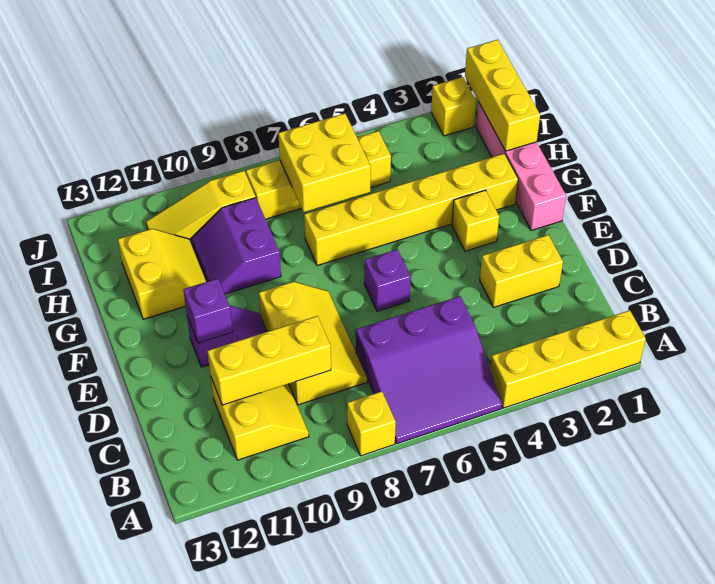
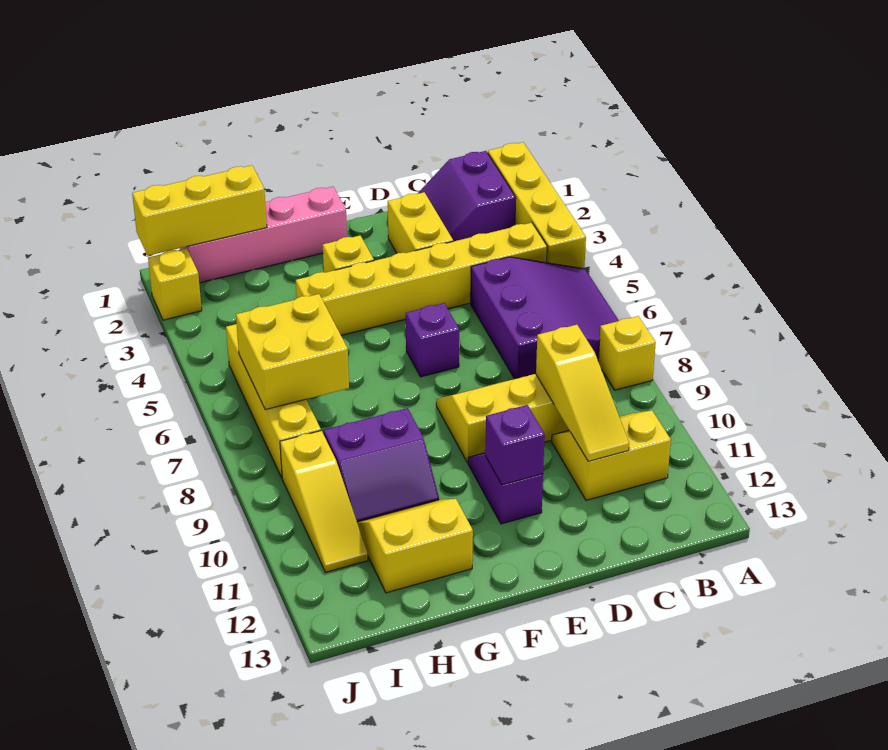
none -> purple slope B1:C2 level 1 top B
yellow brick C9:C11 level 2 -> yellow slope C9:C11 level 2 top 9
yellow brick G2:G7 level 1 -> yellow brick B4:G4 level 1

